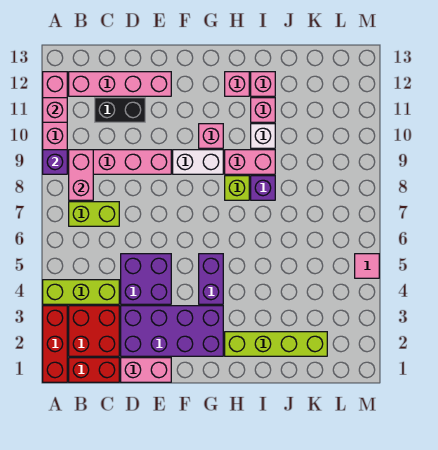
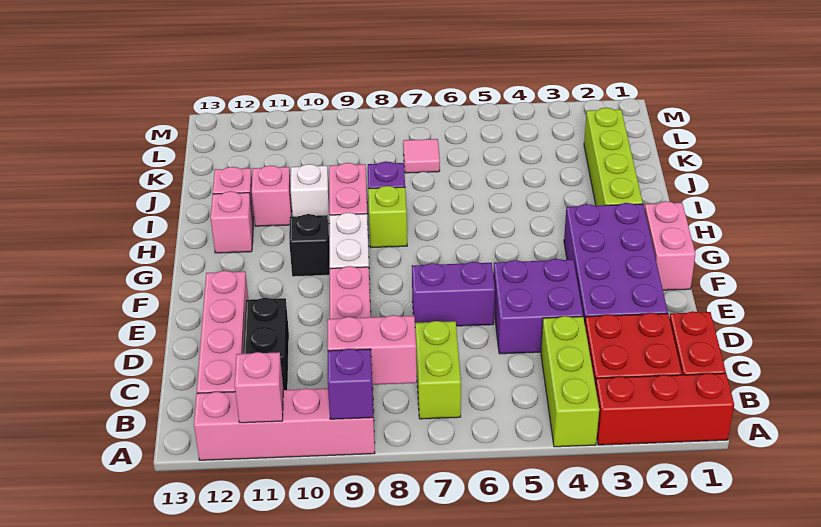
pink brick D1:E1 level 1 -> pink brick F1:G1 level 1
purple brick G4:G5 level 1 -> purple brick E6:E7 level 1
pink brick G10 level 1 -> black brick G10 level 1
pink tile M5 level 1 -> pink tile K7 level 1

